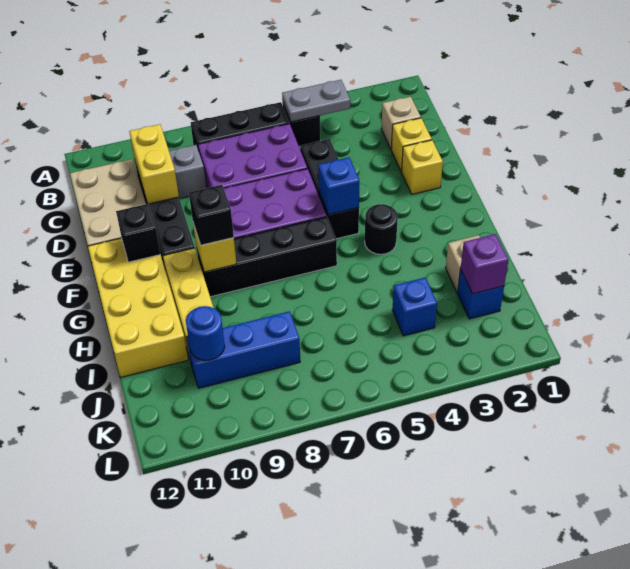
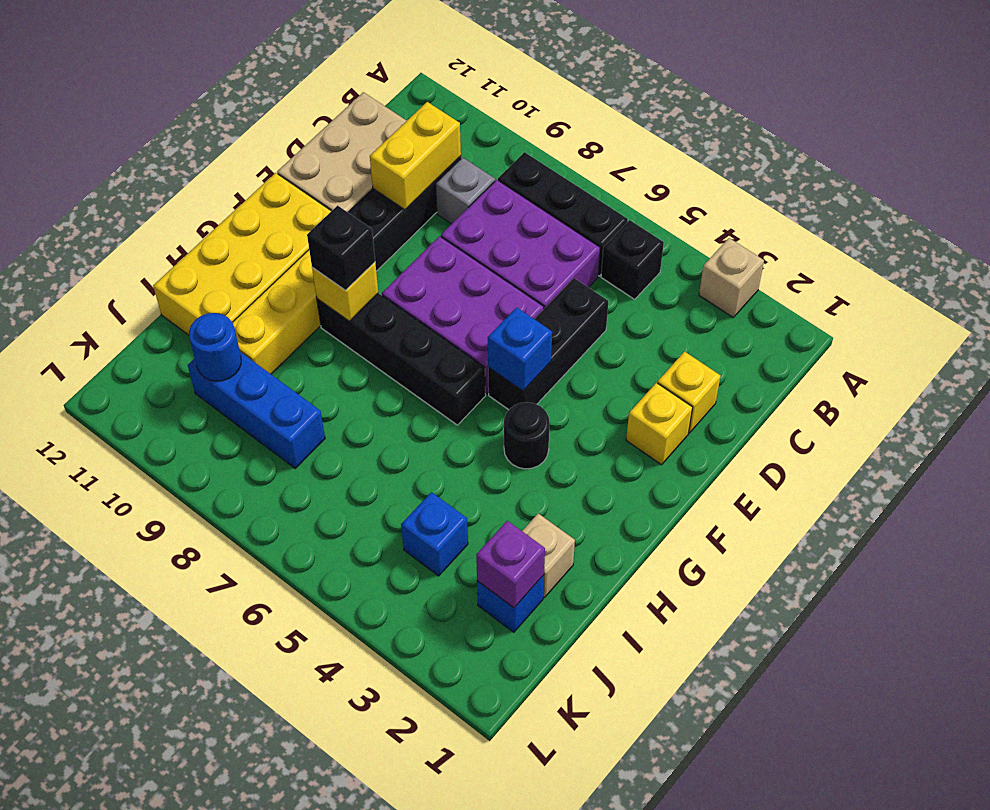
grey plate B4:B5 level 2 -> none
tan brick C2 level 1 -> tan brick A3 level 1
black brick F11 level 2 -> none

